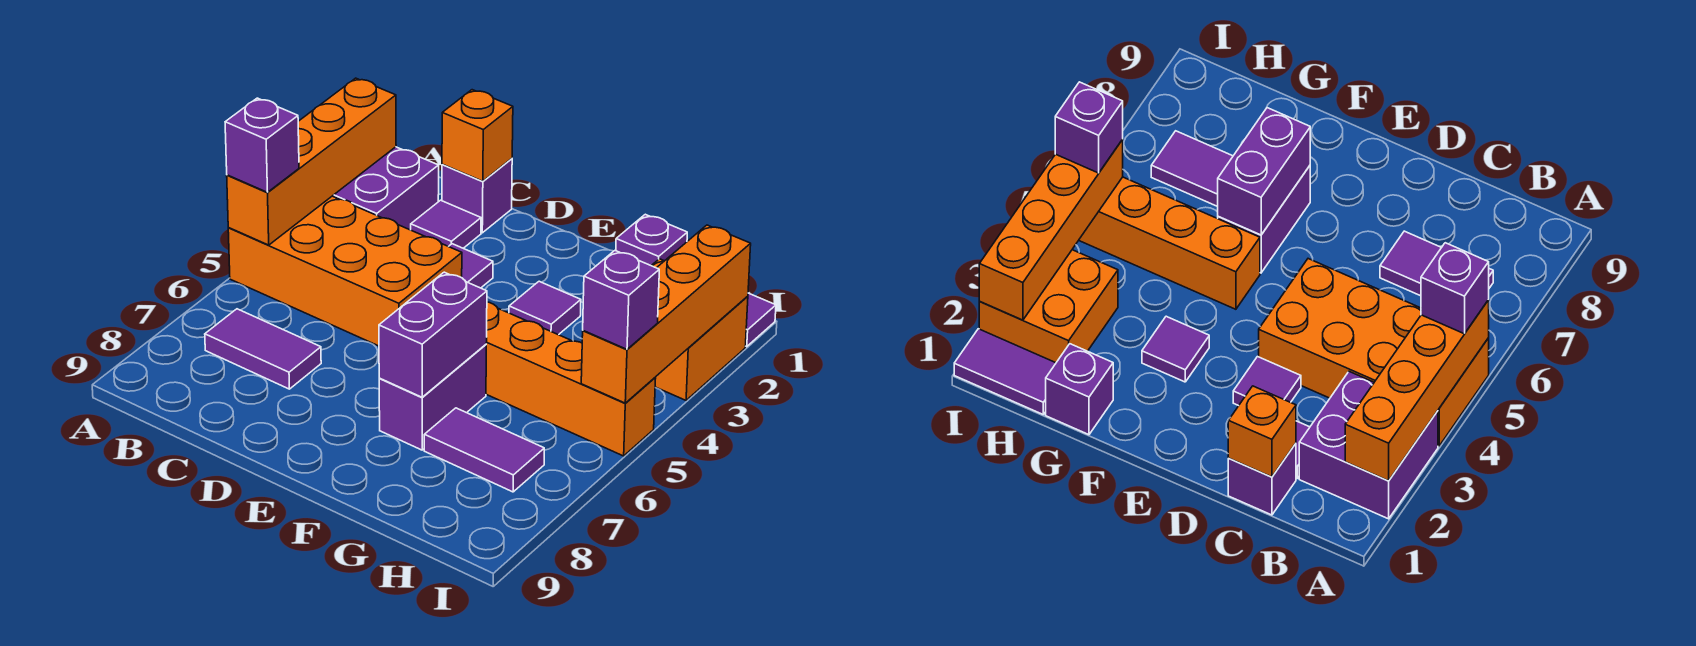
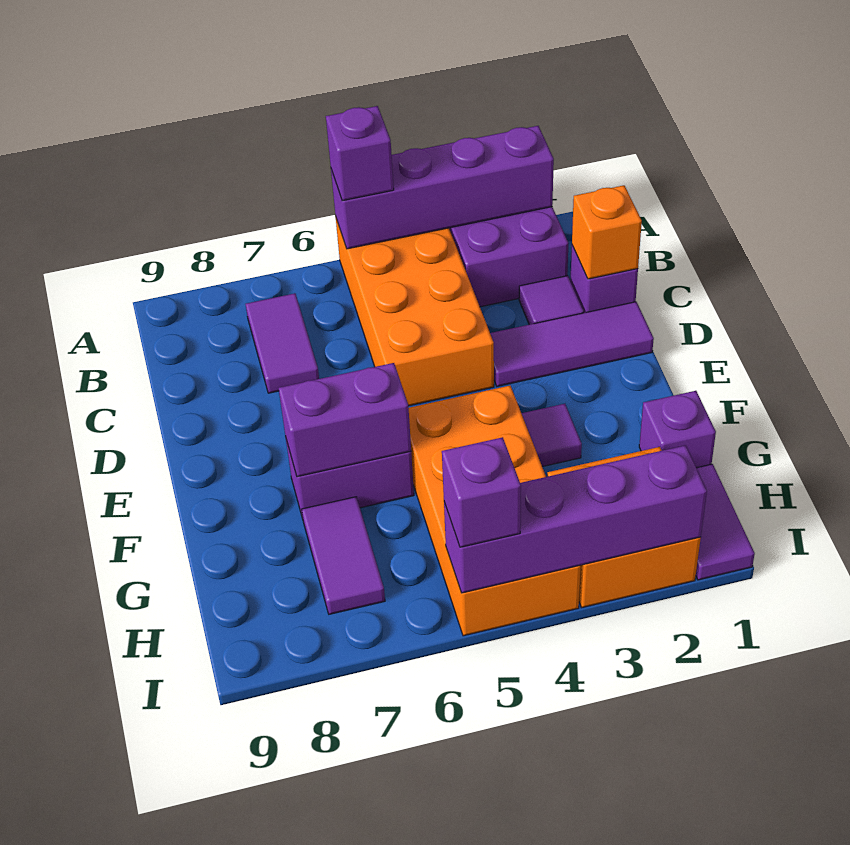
orange brick A2:A5 level 2 -> purple brick A2:A5 level 2
purple tile D3 level 1 -> purple tile D1:D3 level 1
orange brick F5:I5 level 1 -> orange brick F4:I5 level 1
orange brick I2:I5 level 2 -> purple brick I2:I5 level 2

